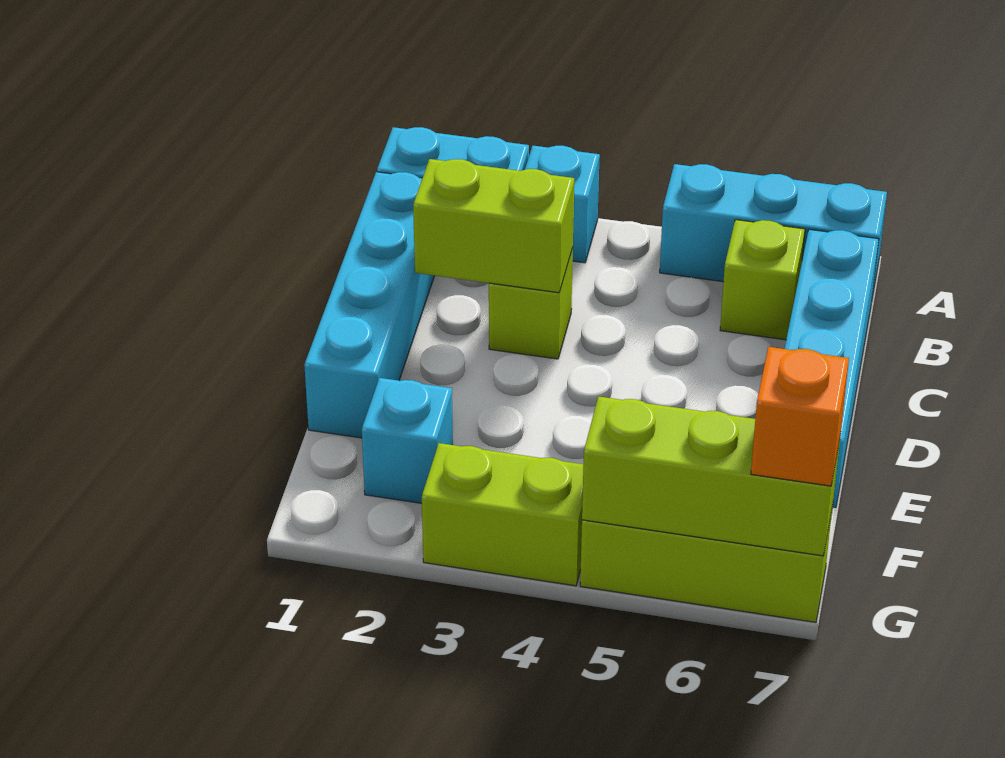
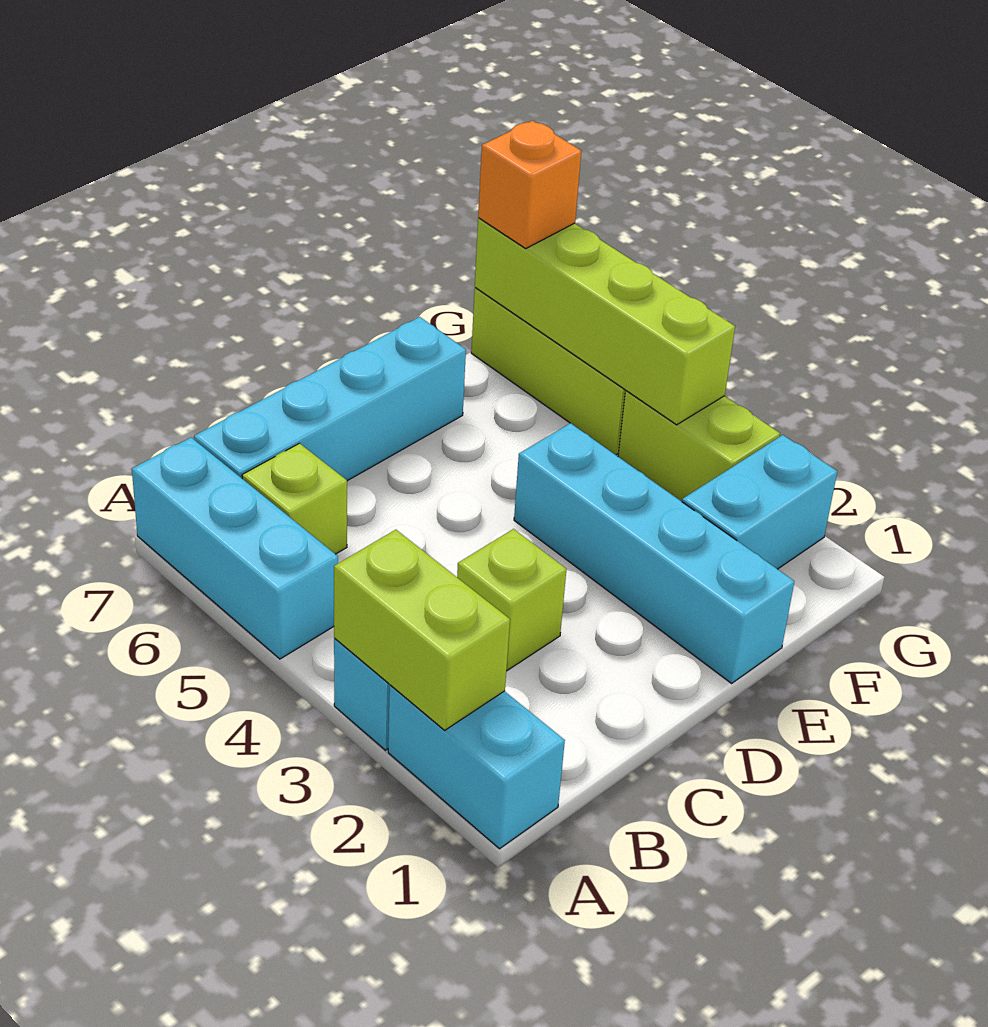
cyan brick B1:E1 level 1 -> cyan brick E1:E4 level 1
lime brick C2:C3 level 2 -> lime brick A2:A3 level 2
cyan brick F2 level 1 -> cyan brick F2:G2 level 1
lime brick G5:G7 level 2 -> lime brick G4:G7 level 2

